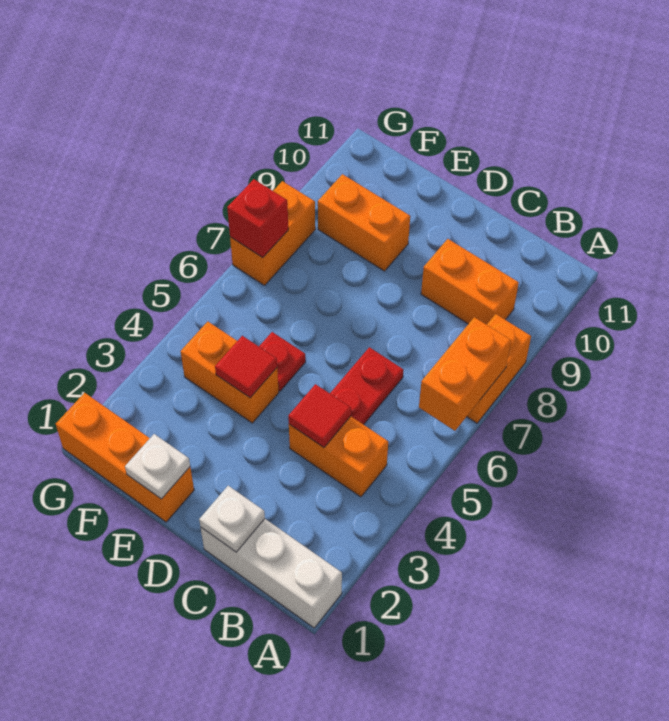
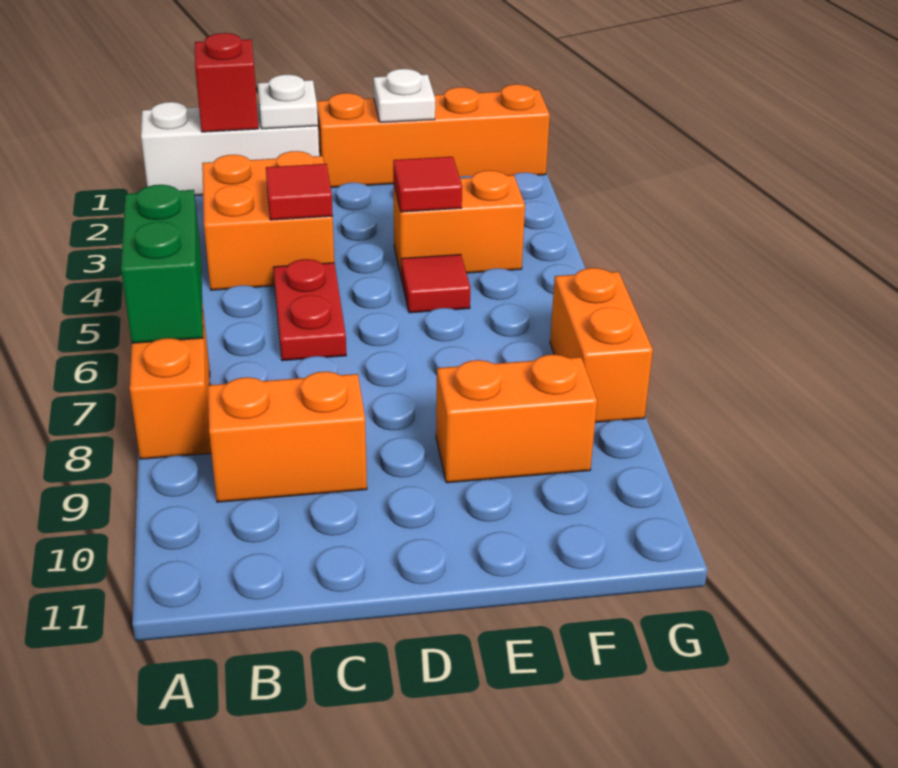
orange brick A6:A7 level 2 -> green brick A6:A7 level 2
orange brick B4:C4 level 1 -> orange brick B3:C4 level 1
orange brick E1:G1 level 1 -> orange brick D1:G1 level 1
red plate E5 level 1 -> red tile E5 level 1
red brick G7 level 2 -> red brick B1 level 2

